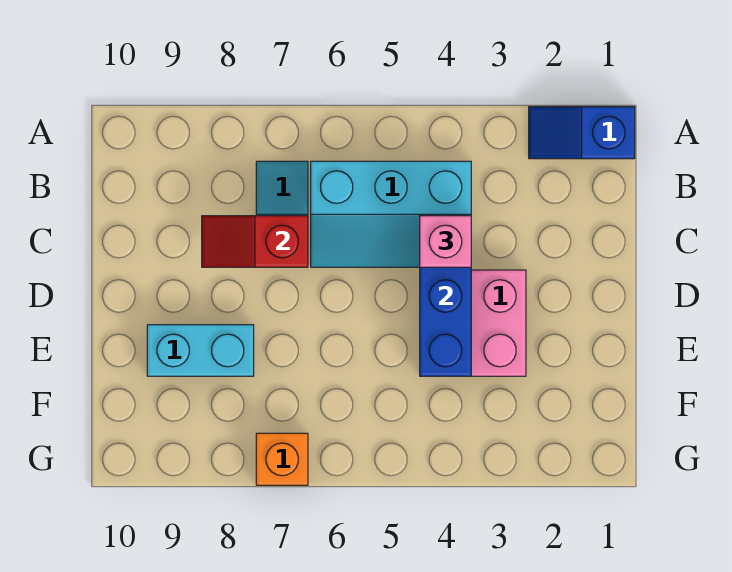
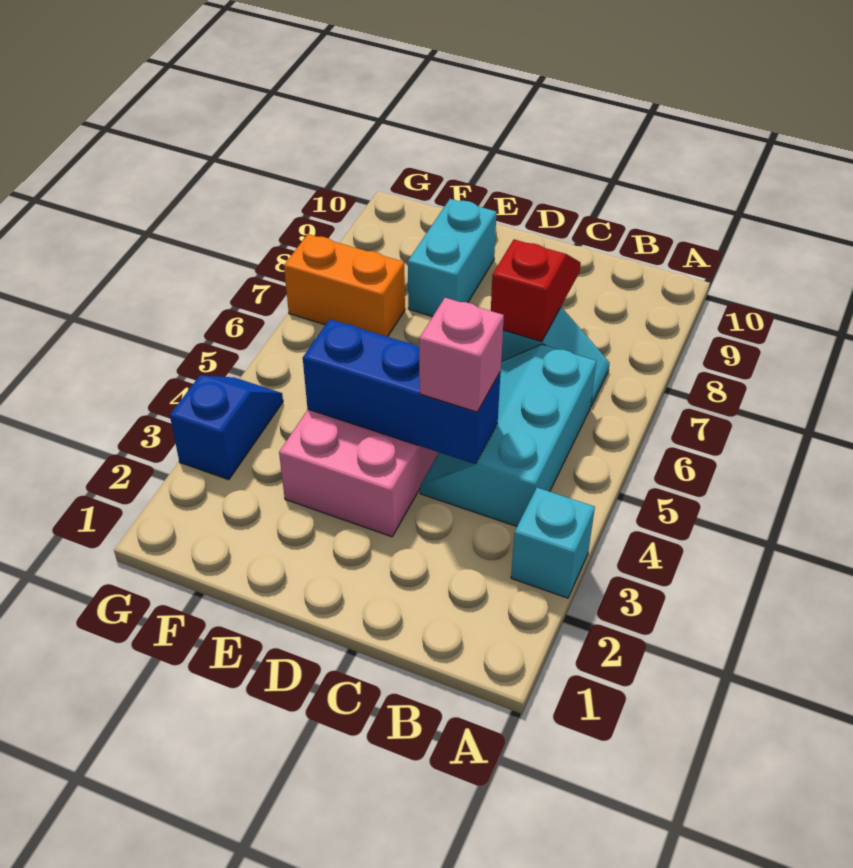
blue slope A1:A2 level 1 top 1 -> blue slope G3:G4 level 1 top 3
none -> cyan brick A3 level 1
orange brick G7 level 1 -> orange brick F7:G7 level 1

